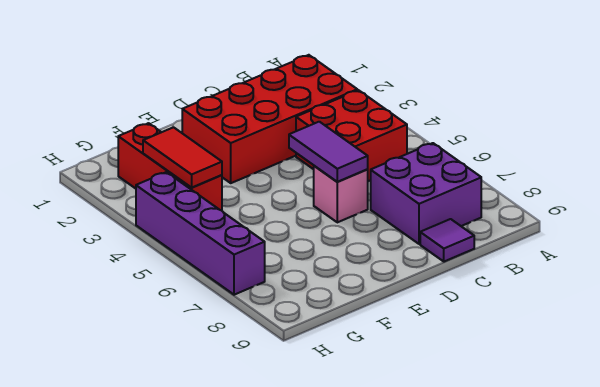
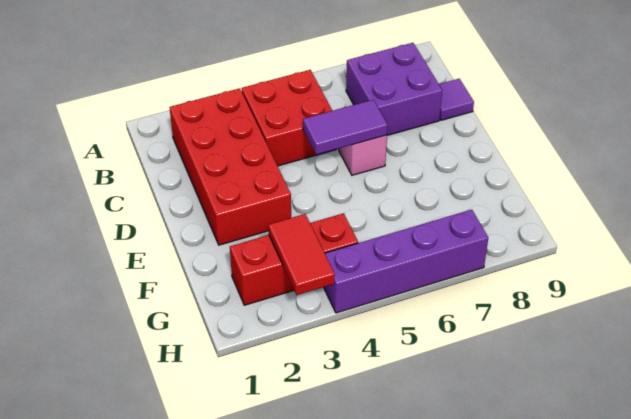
red tile G3:G4 level 2 -> red tile G3:H3 level 2

